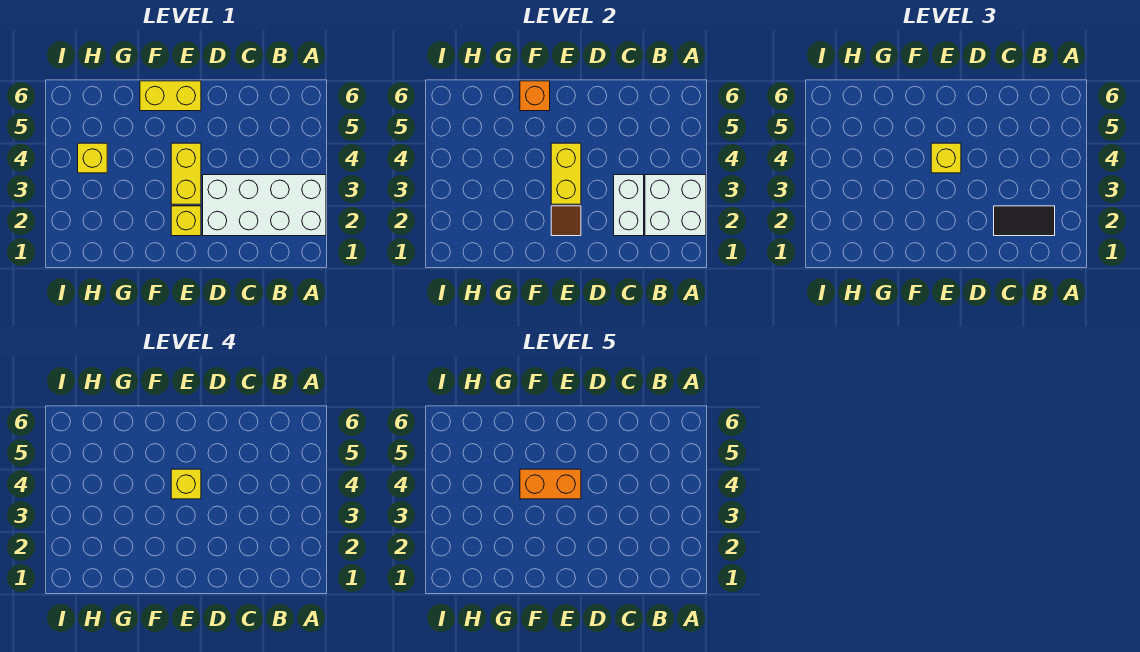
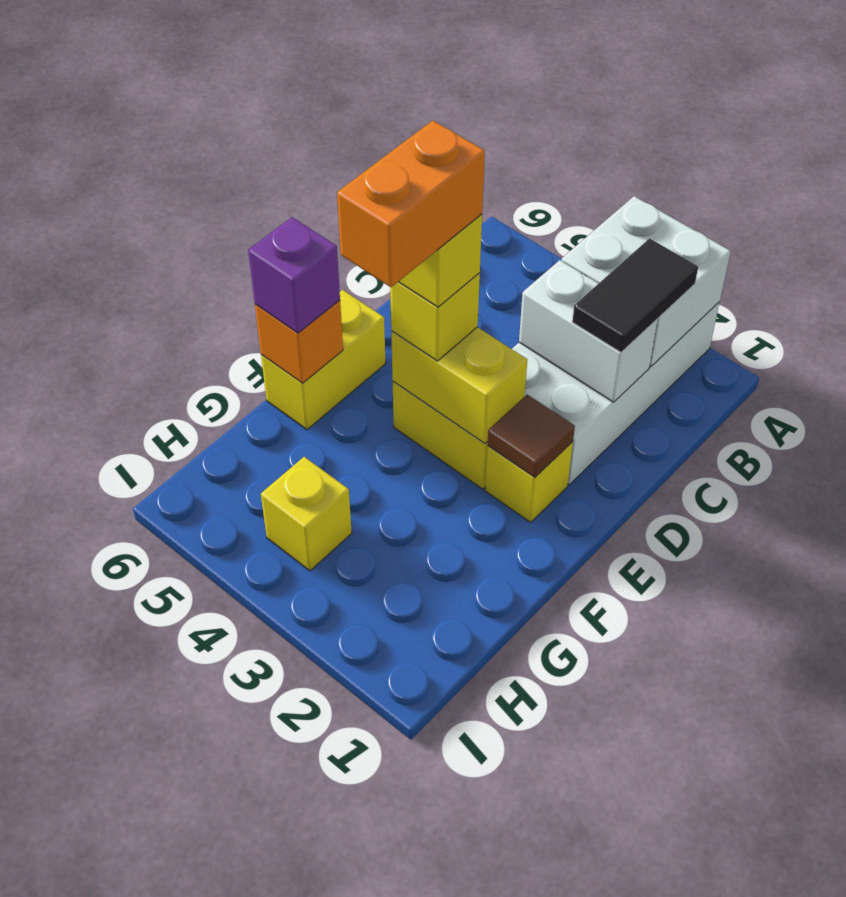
none -> purple brick F6 level 3

